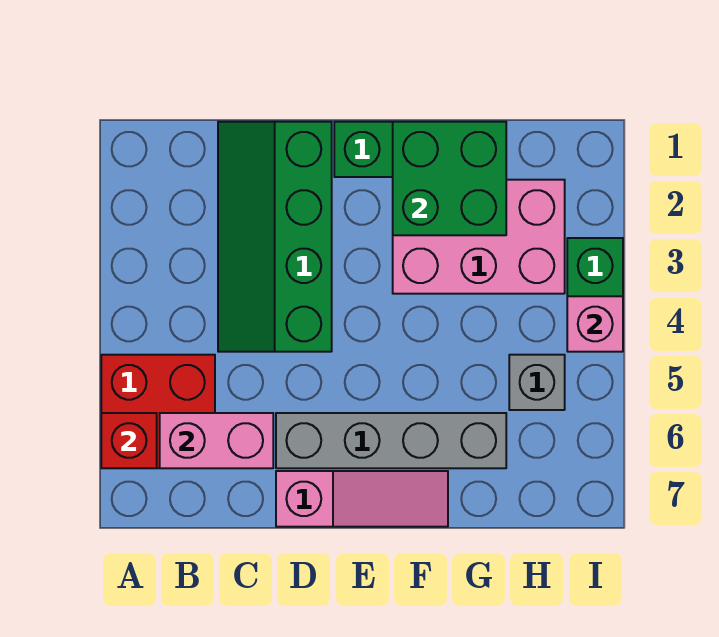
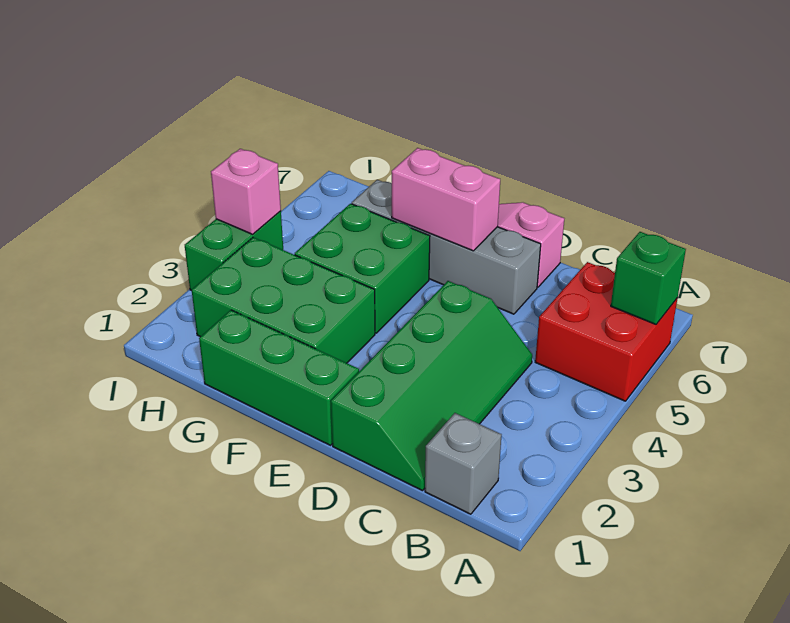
red brick A6 level 2 -> green brick A6 level 2
pink brick B6:C6 level 2 -> pink brick E6:F6 level 2
green brick F1:G2 level 2 -> green brick F4:G5 level 1
pink brick F2:H3 level 1 -> green brick F2:H3 level 1
grey brick H5 level 1 -> grey brick B1 level 1

